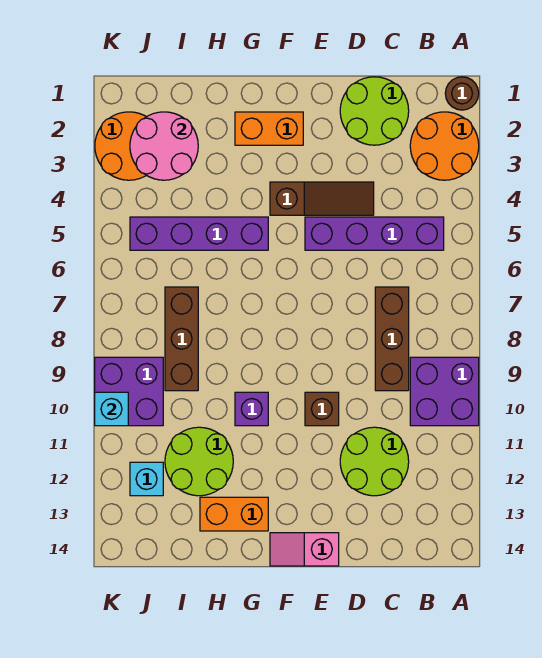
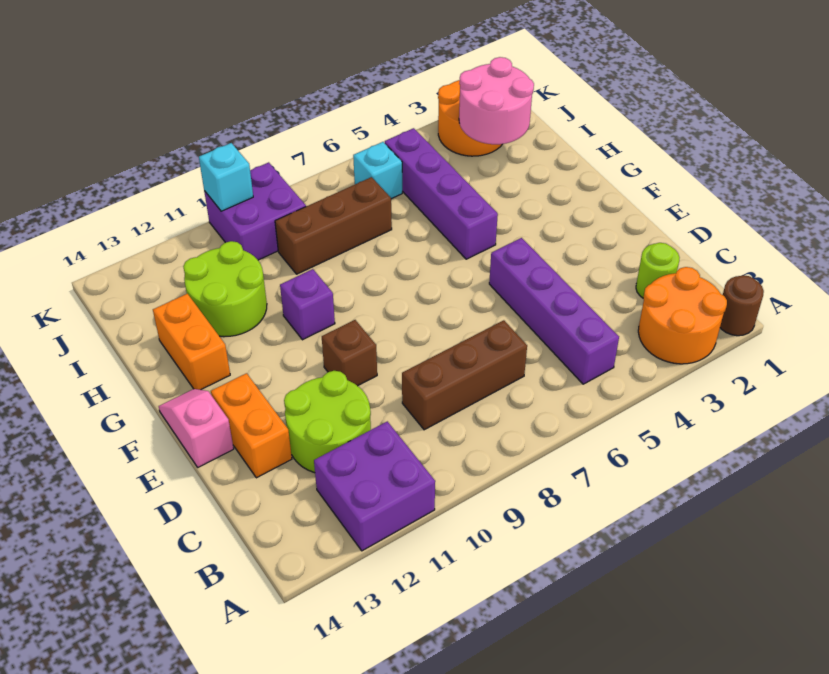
purple brick A9:B10 level 1 -> purple brick A11:B12 level 1
lime round brick C1:D2 level 1 -> lime round brick C2 level 1
brown slope D4:F4 level 1 top F -> none
orange brick F2:G2 level 1 -> orange brick D13:E13 level 1
cyan brick J12 level 1 -> cyan brick J6 level 1

